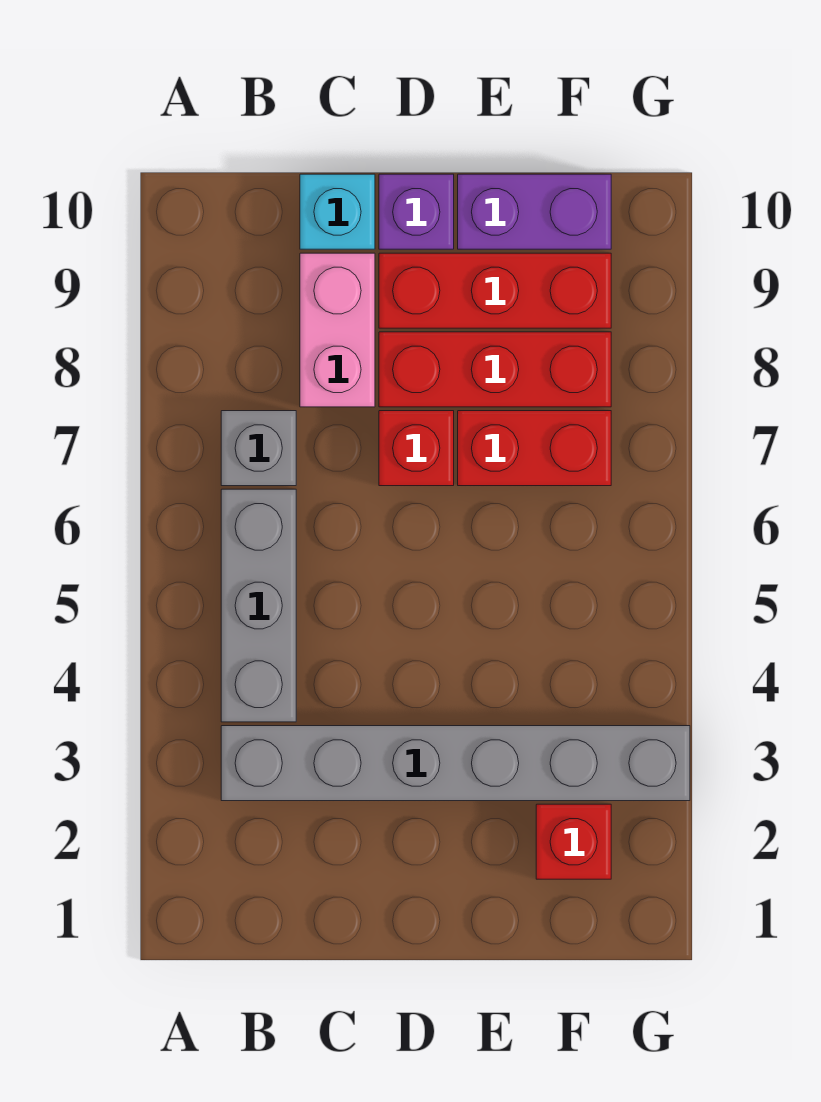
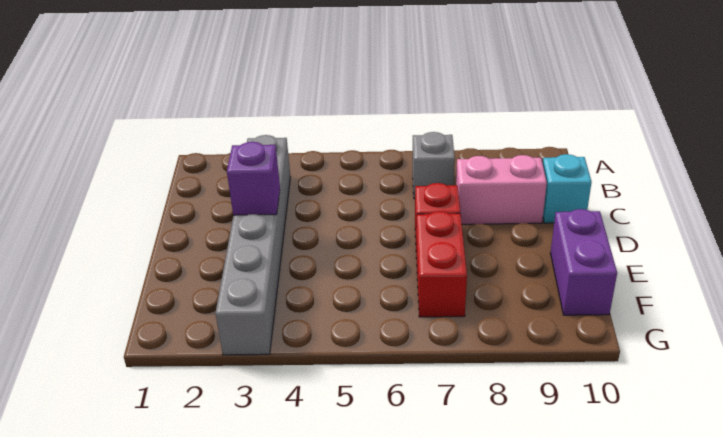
grey brick B4:B6 level 1 -> none
red brick D8:F8 level 1 -> none
red brick D9:F9 level 1 -> none
purple brick D10 level 1 -> purple brick D3 level 2
red brick F2 level 1 -> none

